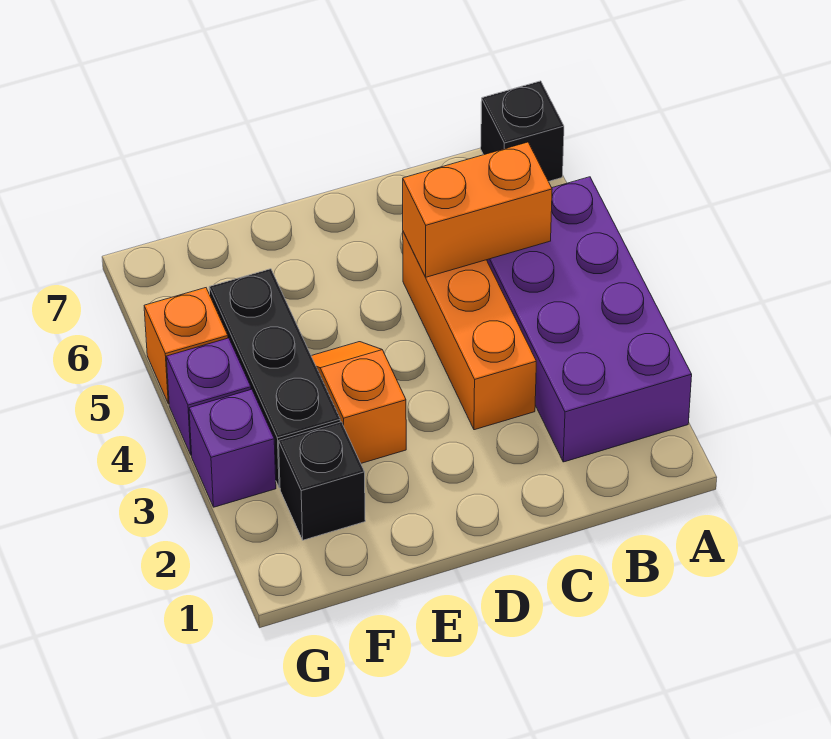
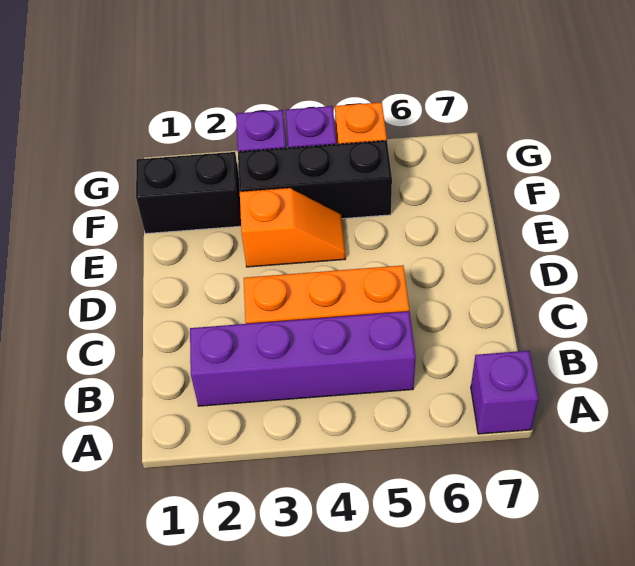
purple brick A2:B5 level 1 -> purple brick B2:B5 level 1
black brick A7 level 1 -> purple brick A7 level 1
orange brick B5:C5 level 2 -> none
black brick F2 level 1 -> black brick F1:F2 level 1

